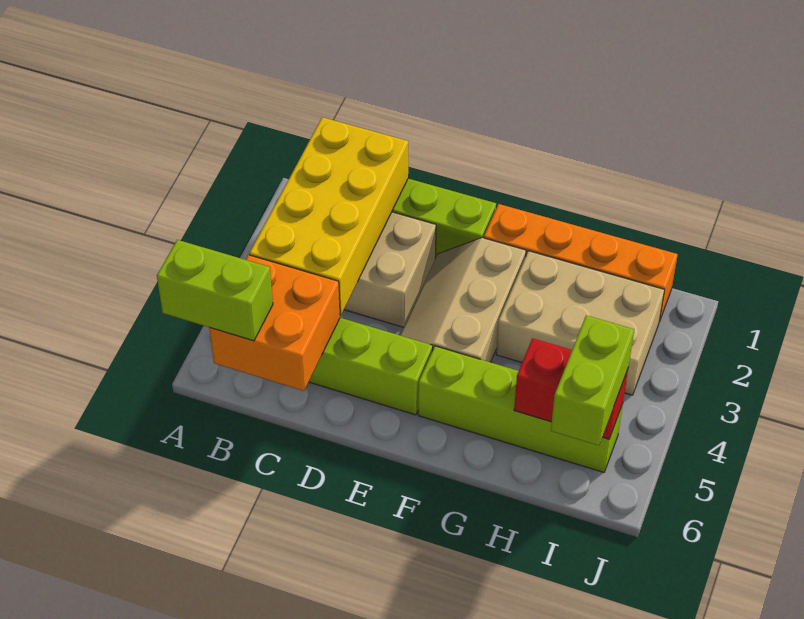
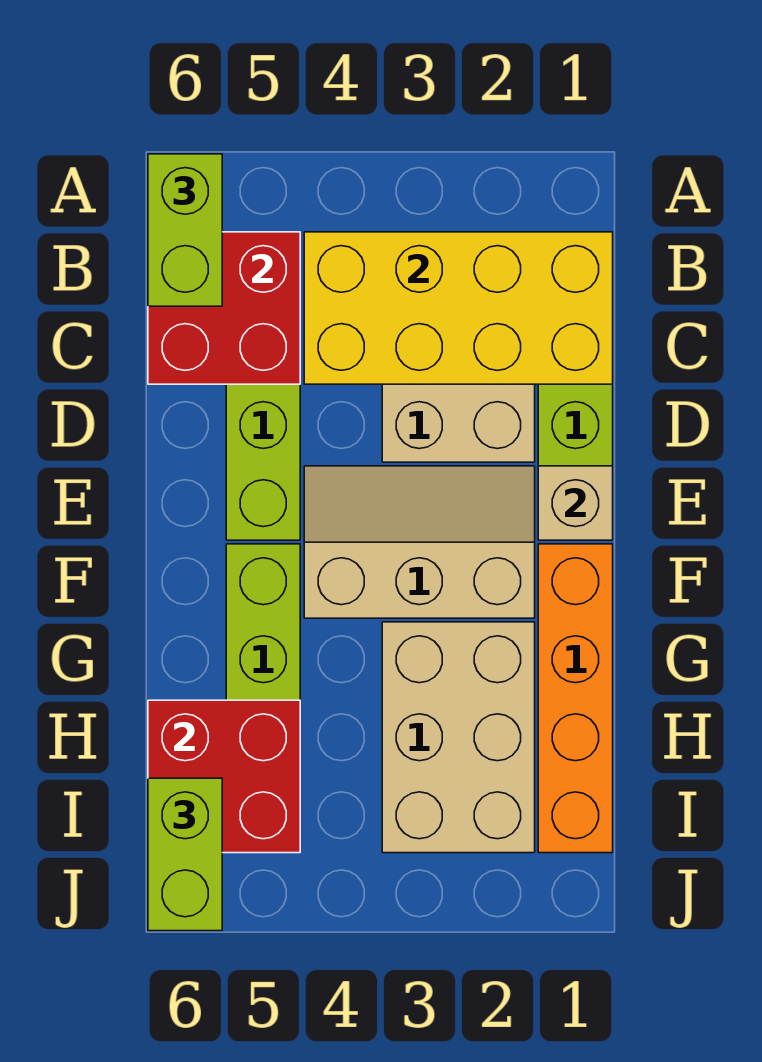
orange brick B5:C6 level 2 -> red brick B5:C6 level 2
none -> tan brick E1 level 2
red brick H5:I5 level 2 -> red brick H5:I6 level 2
lime brick I5:I6 level 3 -> lime brick I6:J6 level 3

